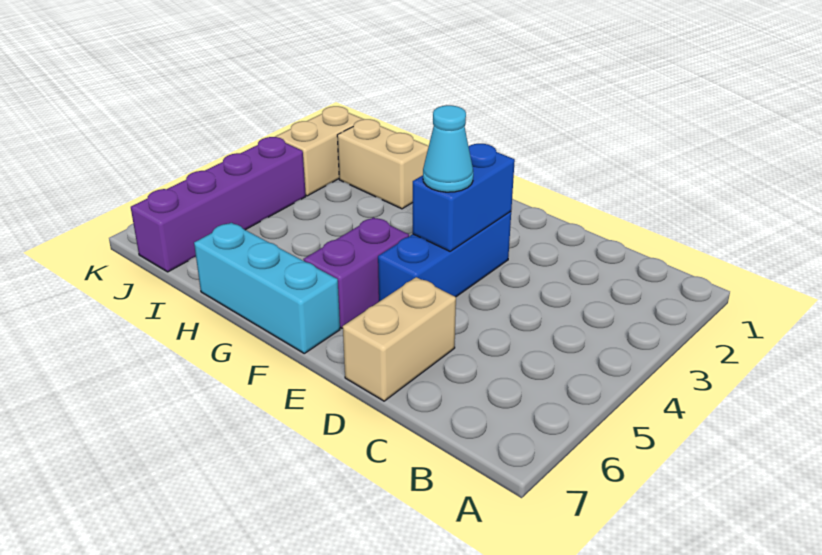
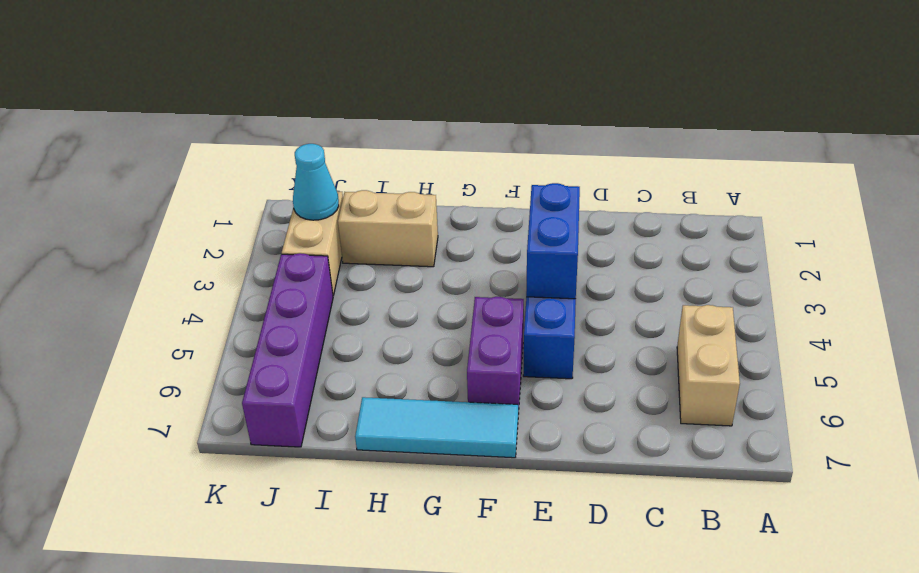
tan brick D6:D7 level 1 -> tan brick B5:B6 level 1
cyan cone E4 level 3 -> cyan cone J2 level 2
cyan brick F7:H7 level 1 -> cyan tile F7:H7 level 1

